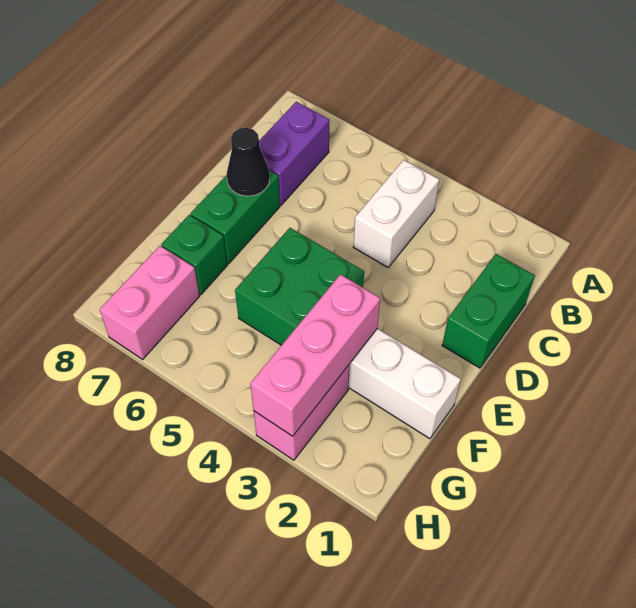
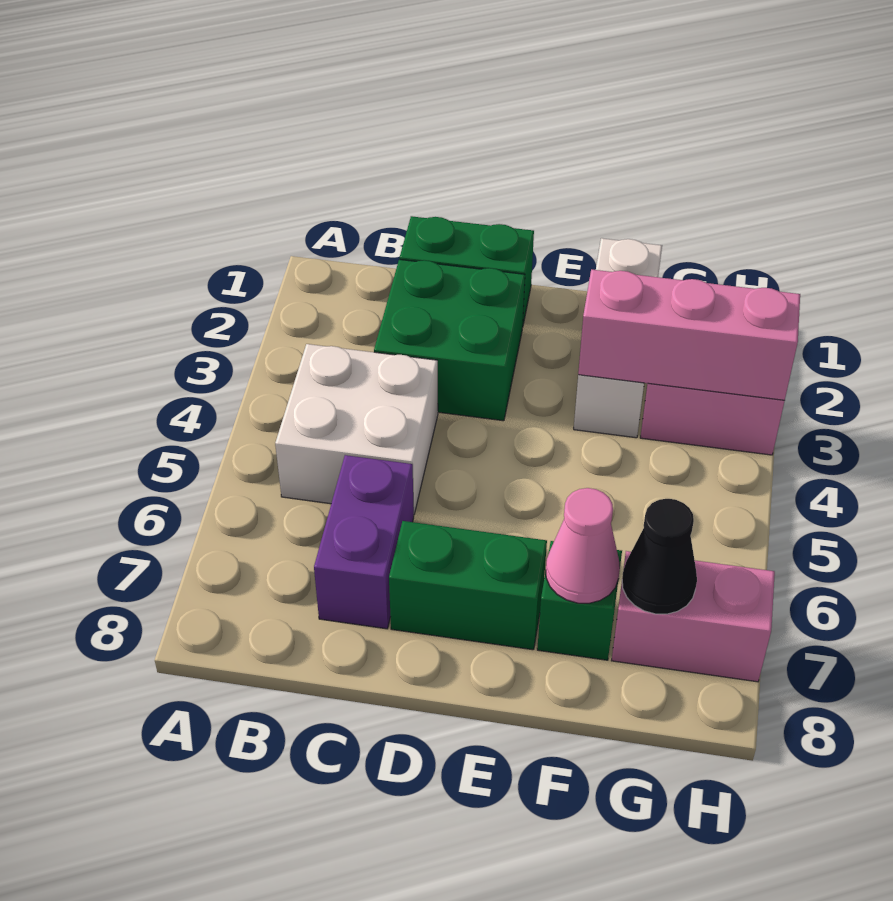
white brick B4:C4 level 1 -> white brick B4:C5 level 1
purple brick B7:C7 level 1 -> purple brick C6:C7 level 1
black cone D7 level 2 -> black cone G7 level 2
green brick E4:F5 level 1 -> green brick C2:D3 level 1
none -> pink cone F7 level 2

